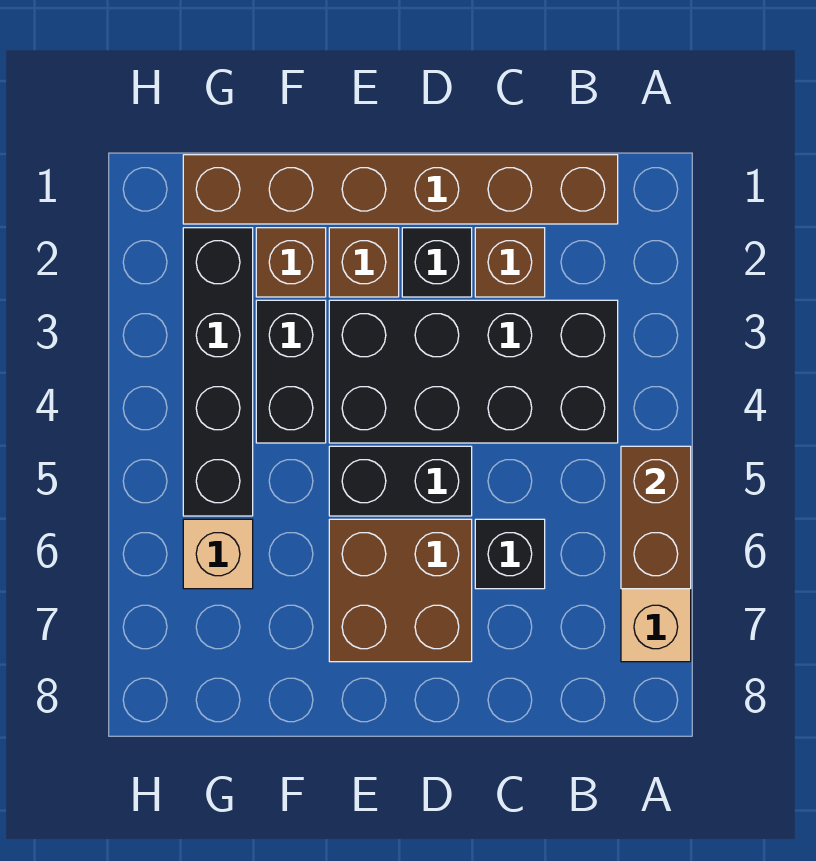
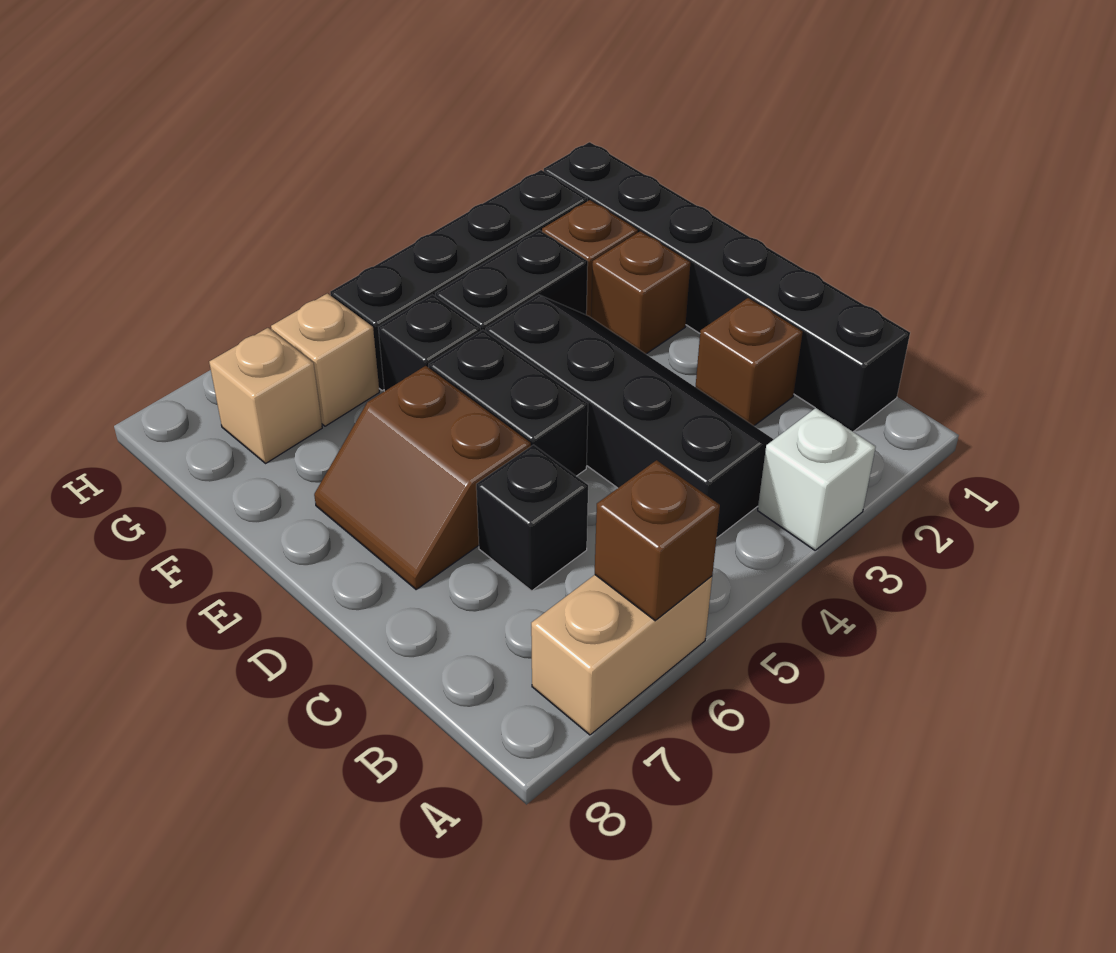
none -> white brick A3 level 1
brown brick A5:A6 level 2 -> brown brick A6 level 2
brown brick B1:G1 level 1 -> black brick B1:G1 level 1
black brick B3:E4 level 1 -> black slope B3:E4 level 1 top 4
black brick D2 level 1 -> black brick F5 level 1
brown brick D6:E7 level 1 -> brown slope D6:E7 level 1 top 6
none -> tan brick G7 level 1

